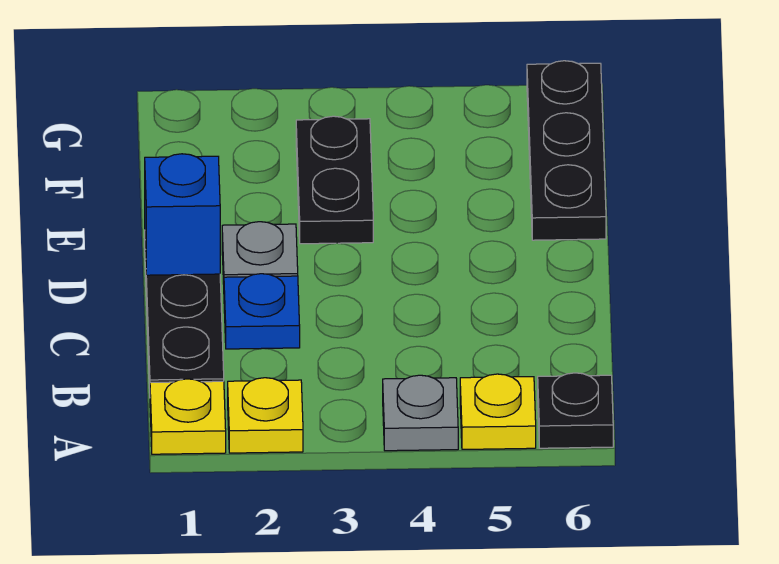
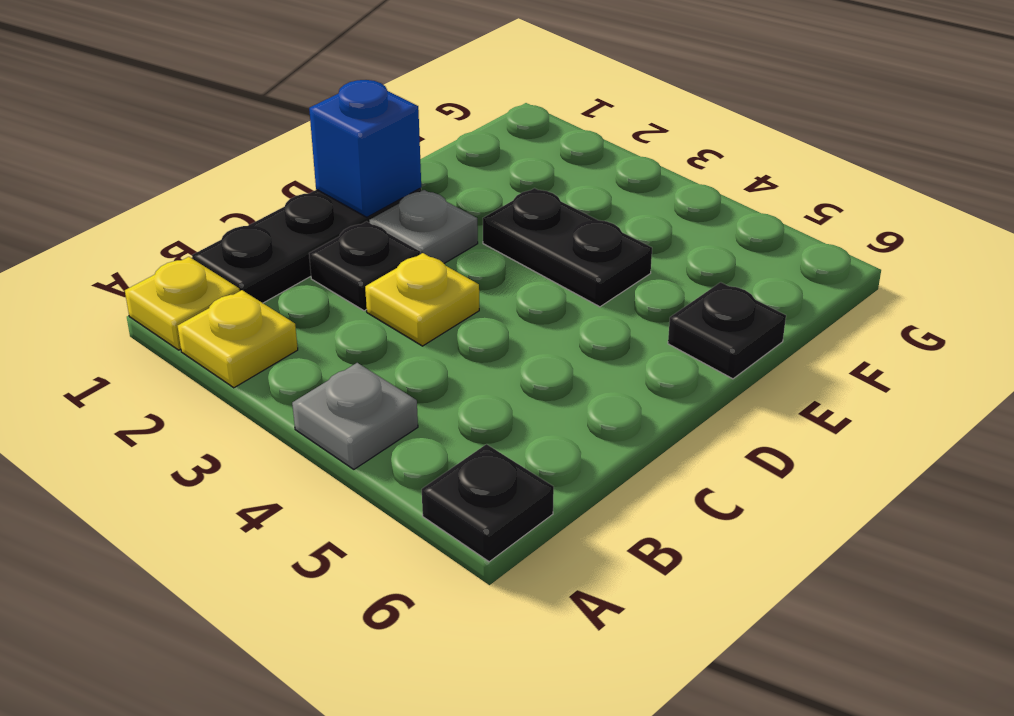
yellow plate A5 level 1 -> yellow plate C3 level 1
blue plate C2 level 1 -> black plate C2 level 1
black plate E3:F3 level 1 -> black plate E3:E4 level 1
black plate E6:G6 level 1 -> black plate E6 level 1

